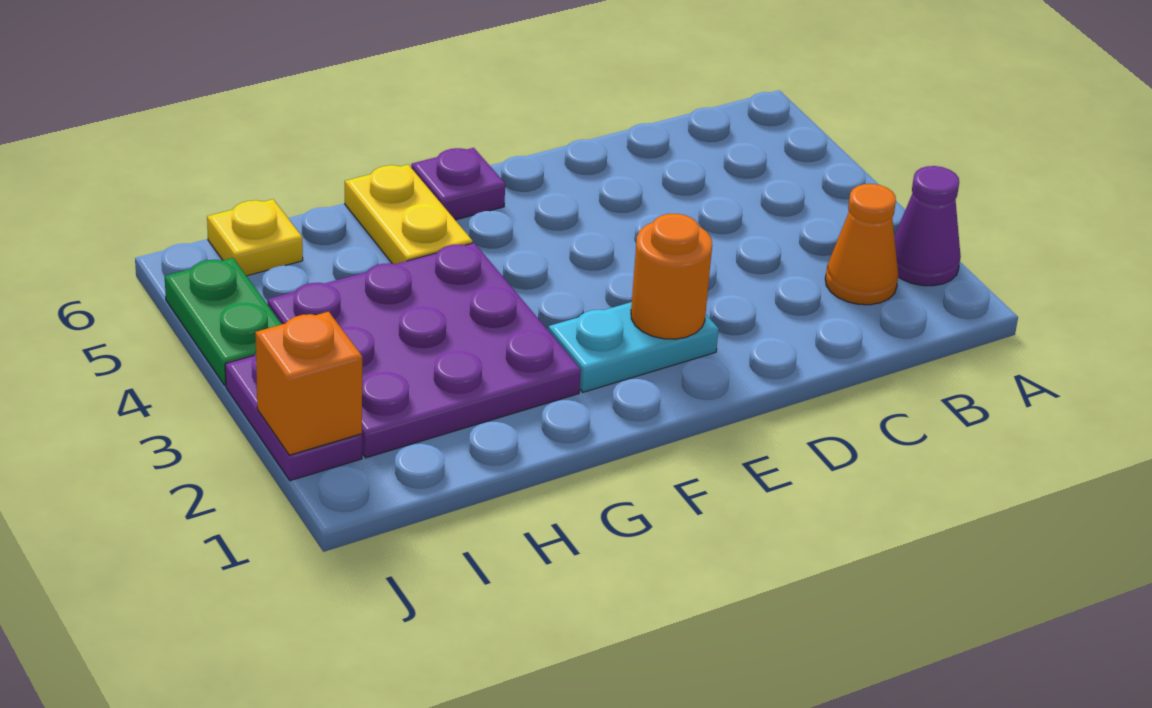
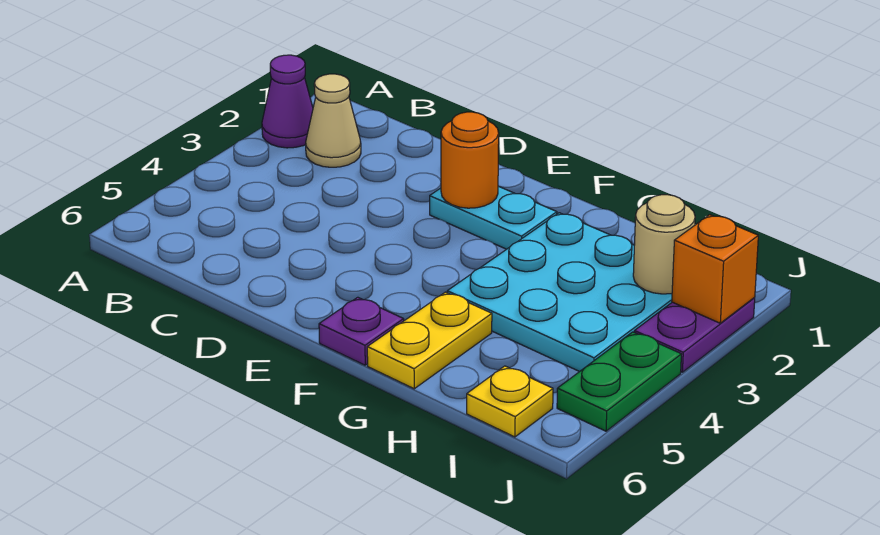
orange cone B2 level 1 -> tan cone B2 level 1
purple plate G2:I4 level 1 -> cyan plate G2:I4 level 1
none -> tan round brick I2 level 2

